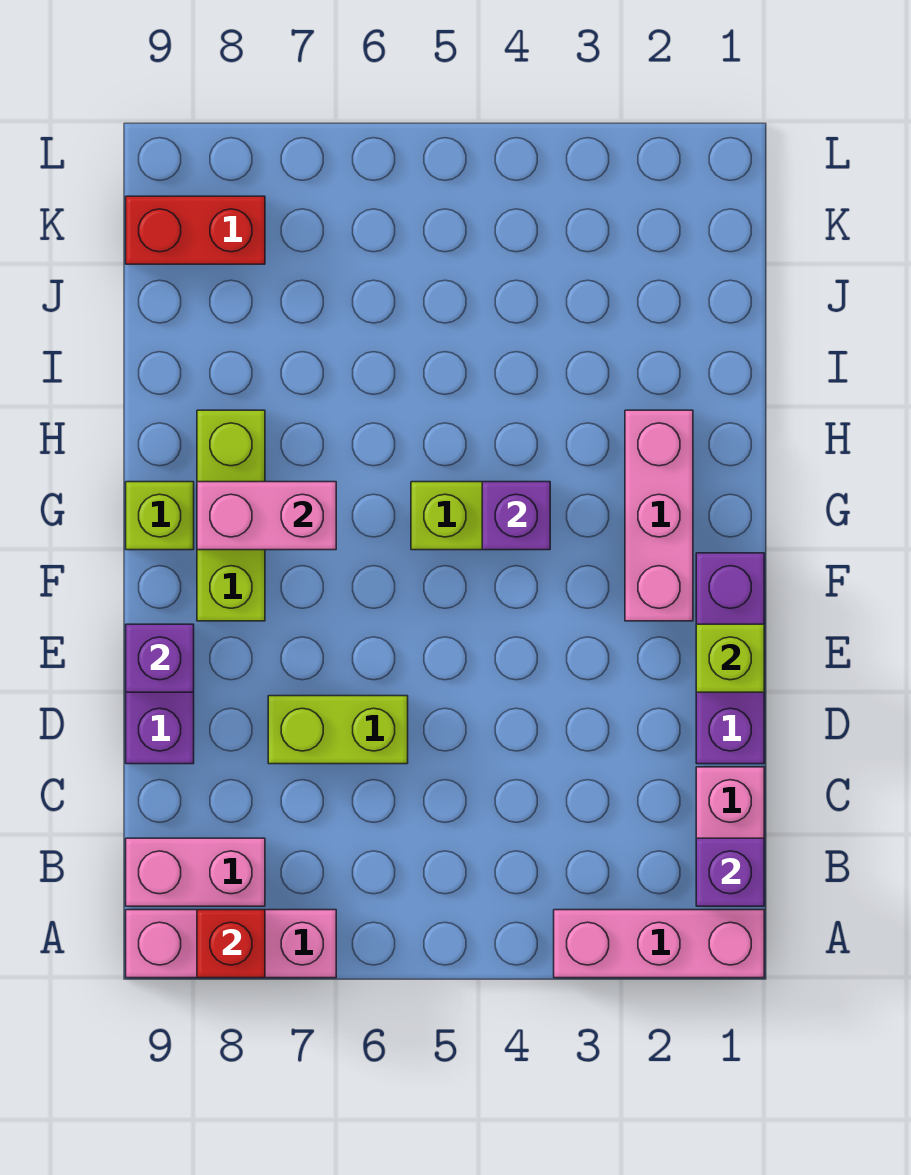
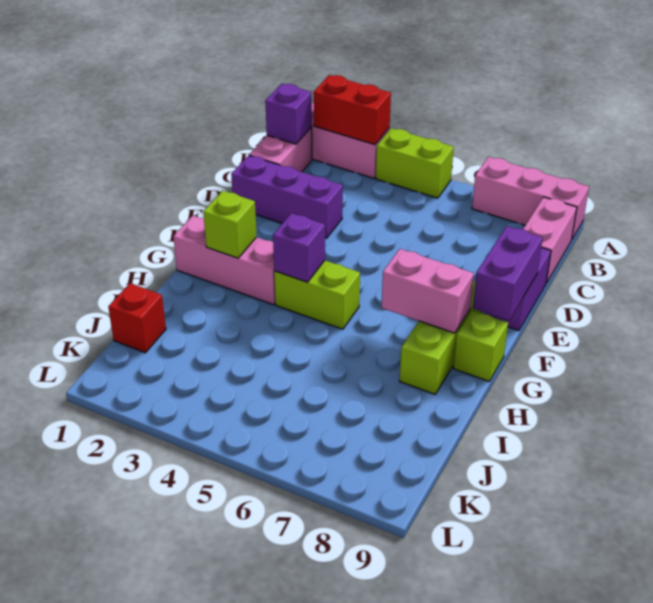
red brick A8 level 2 -> red brick J1 level 1
pink brick B8:B9 level 1 -> pink brick B9:C9 level 1
purple brick D1:F1 level 1 -> purple brick D1:D3 level 1
lime brick D6:D7 level 1 -> lime brick A4:A5 level 1
lime brick E1 level 2 -> lime brick G2 level 2
purple brick E9 level 2 -> purple brick E9:F9 level 2
pink brick F2:H2 level 1 -> pink brick G1:G3 level 1
red brick K8:K9 level 1 -> red brick A2:A3 level 2

